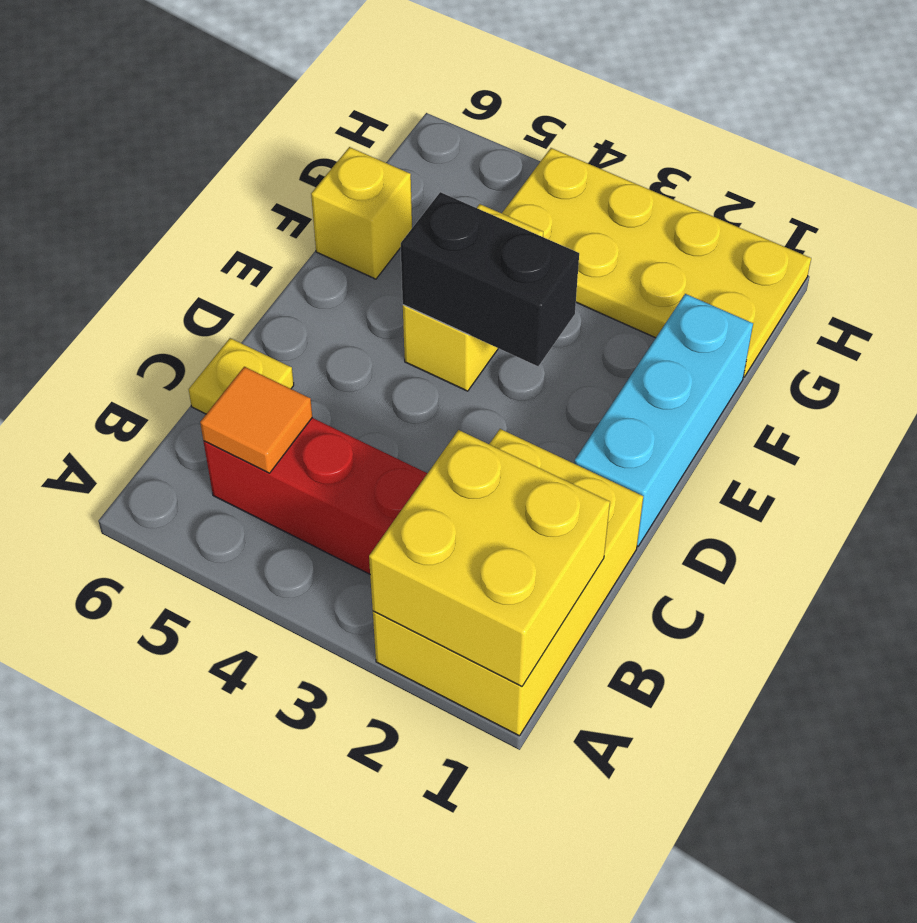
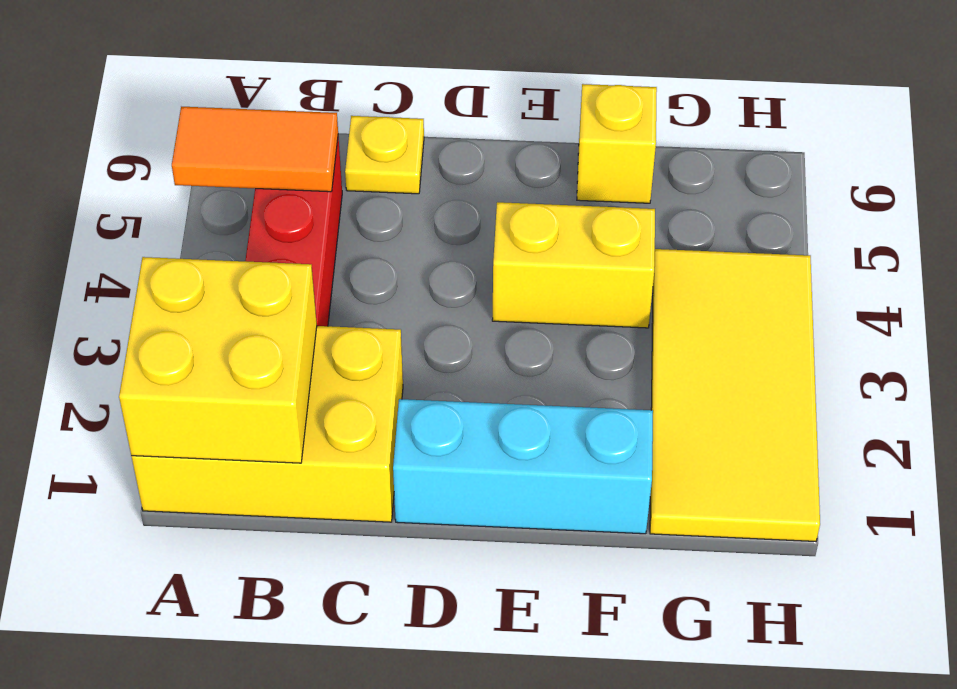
orange tile B5 level 2 -> orange tile A5:B5 level 2
black brick E3:E4 level 2 -> none
yellow plate G1:H4 level 1 -> yellow tile G1:H4 level 1

